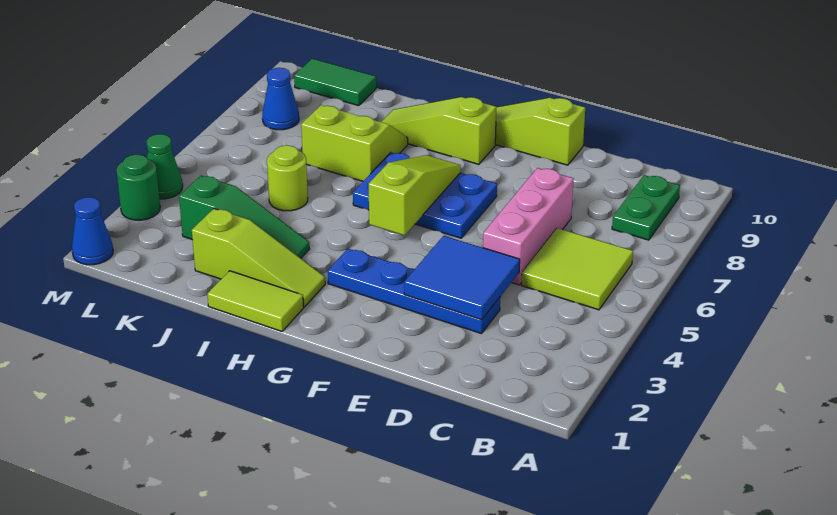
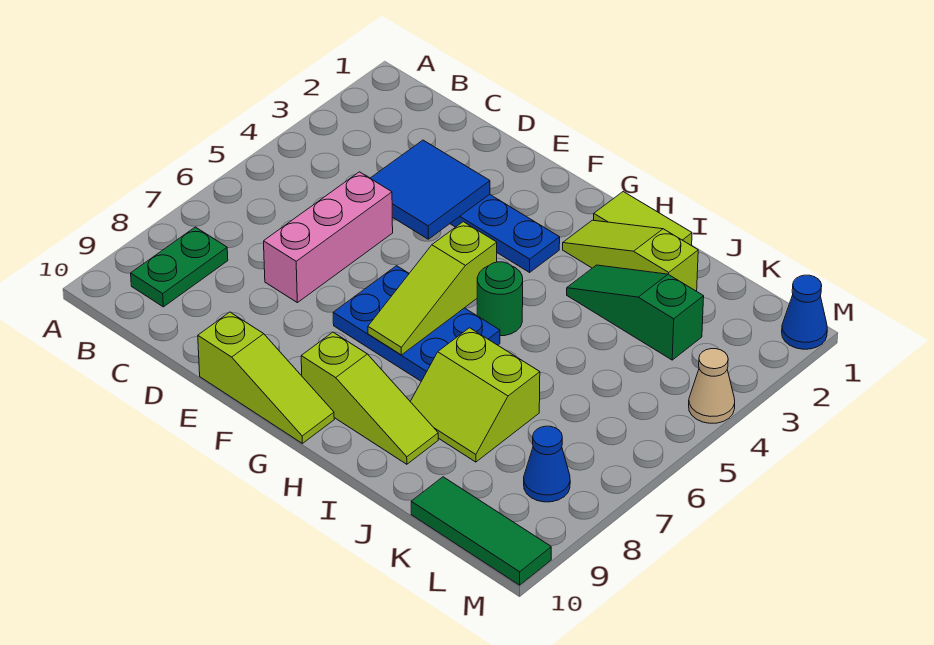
lime tile B5:C6 level 1 -> none
lime round brick J5 level 1 -> none
green tile K10:L10 level 1 -> green tile K10:M10 level 1
green round brick M3 level 1 -> green round brick H5 level 1
green cone M4 level 1 -> tan cone M4 level 1

